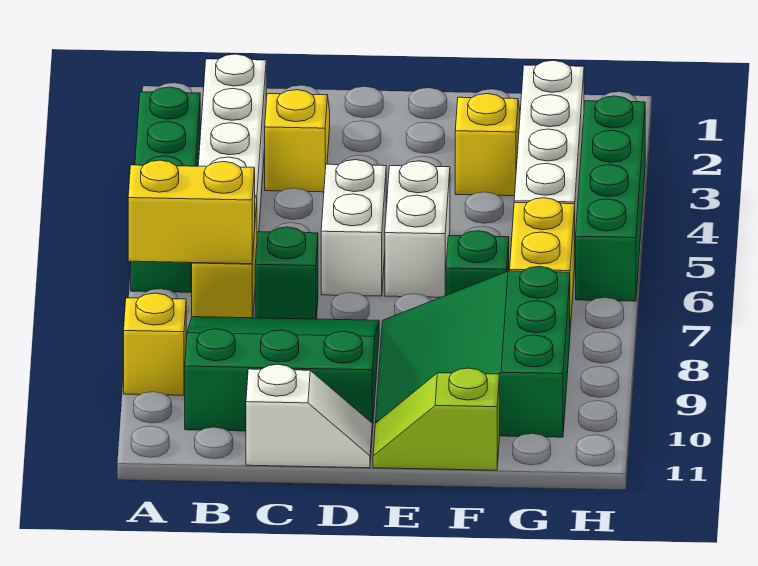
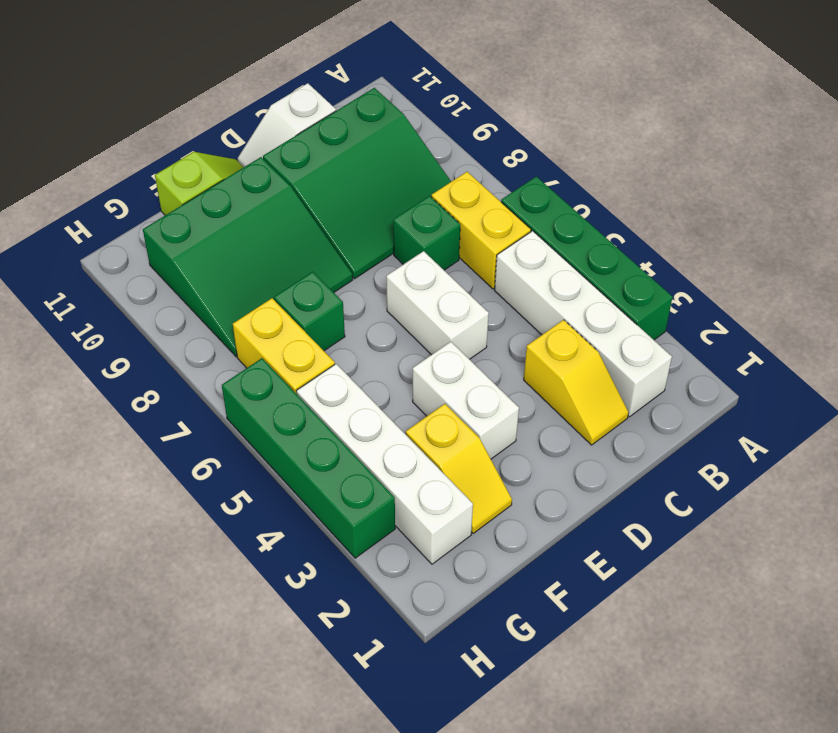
yellow brick A7:B7 level 2 -> none
yellow brick A9 level 1 -> none
white brick E5:E6 level 1 -> white brick E3:E4 level 1
green slope E8:G10 level 1 top G -> green slope E8:G10 level 1 top 10

